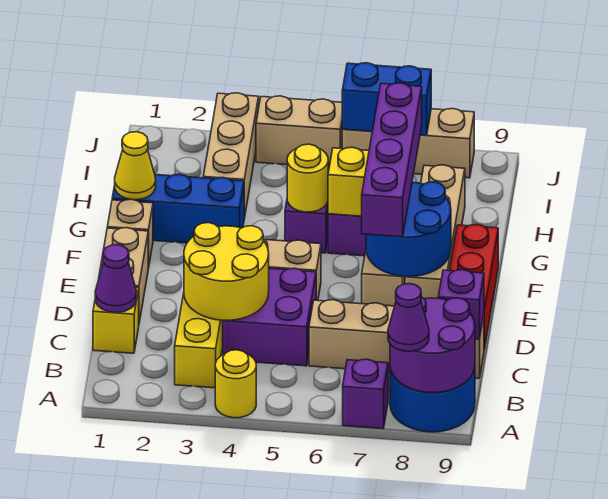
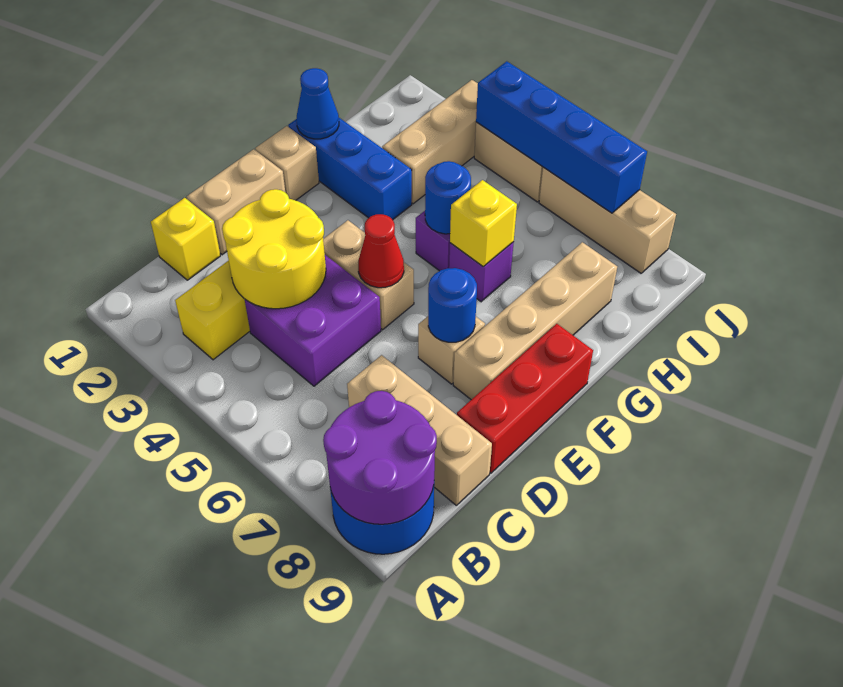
yellow round brick A4 level 1 -> none
purple brick A7 level 1 -> none
purple cone A8 level 3 -> none
purple cone C1 level 2 -> none
tan brick C6:C9 level 1 -> tan brick C7:C9 level 1
purple brick C9 level 2 -> none
none -> red cone E5 level 2
blue round brick E7:F8 level 2 -> blue round brick E7 level 2
purple brick E7:H7 level 3 -> none
yellow cone G1 level 2 -> blue cone G1 level 2
yellow round brick G5 level 2 -> blue round brick G5 level 2
blue brick J6:J7 level 2 -> blue brick J4:J7 level 2

